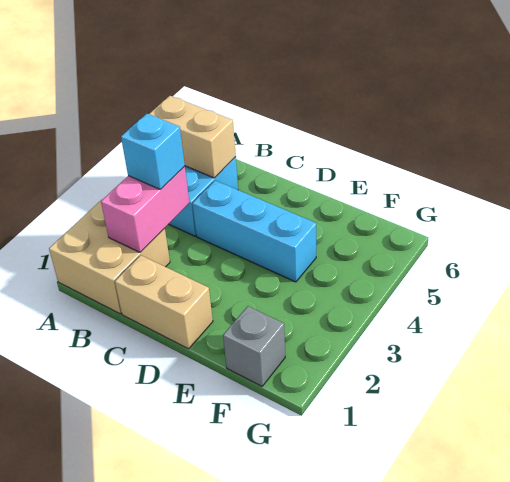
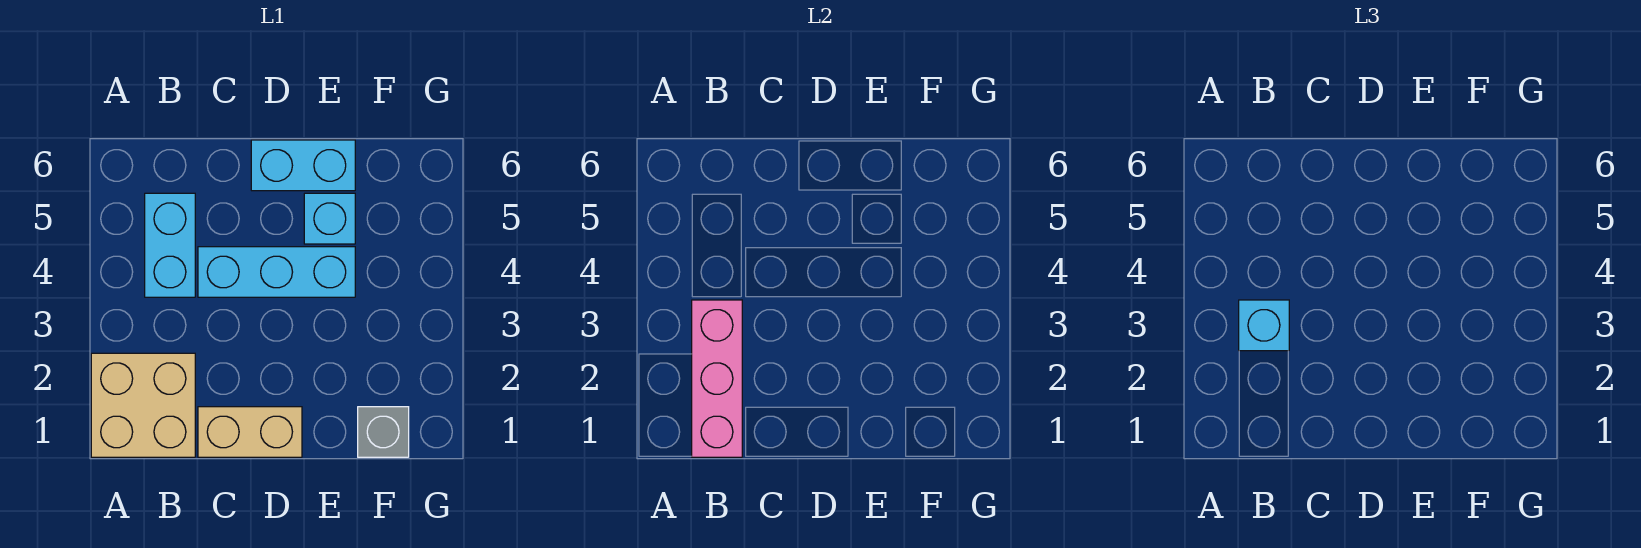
tan brick A5:B5 level 2 -> none
pink brick B2:B3 level 2 -> pink brick B1:B3 level 2
none -> cyan brick D6:E6 level 1
none -> cyan brick E5 level 1

